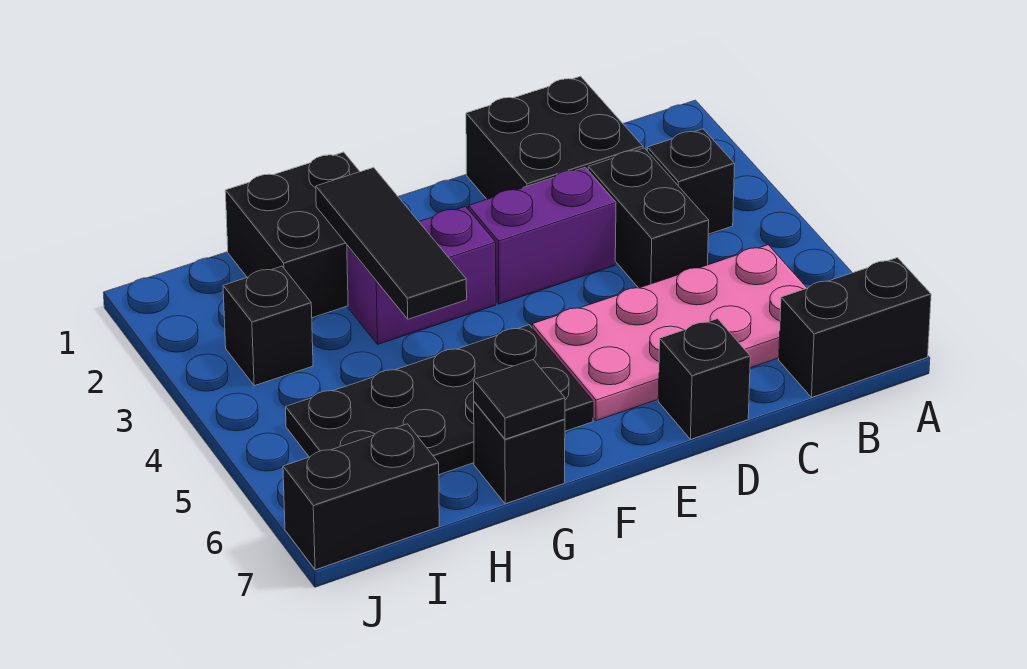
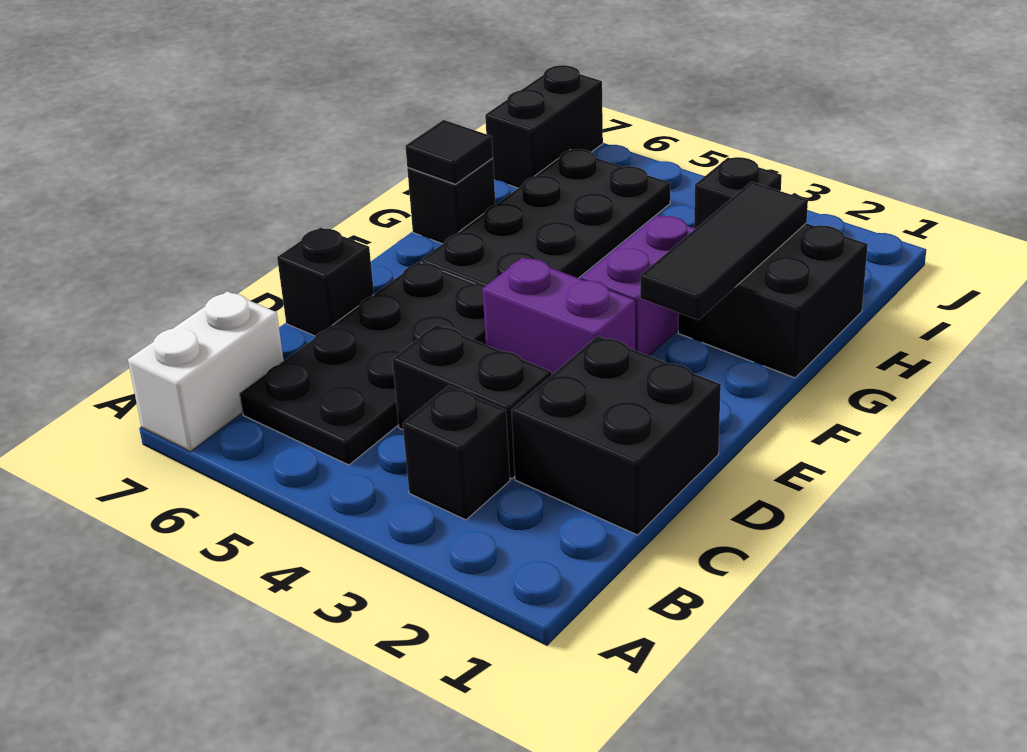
black brick A7:B7 level 1 -> white brick A7:B7 level 1
pink plate B5:E6 level 1 -> black plate B5:E6 level 1
purple brick D3:E3 level 1 -> purple brick E3:E4 level 1
black tile G2:G4 level 2 -> black tile F2:H2 level 2

